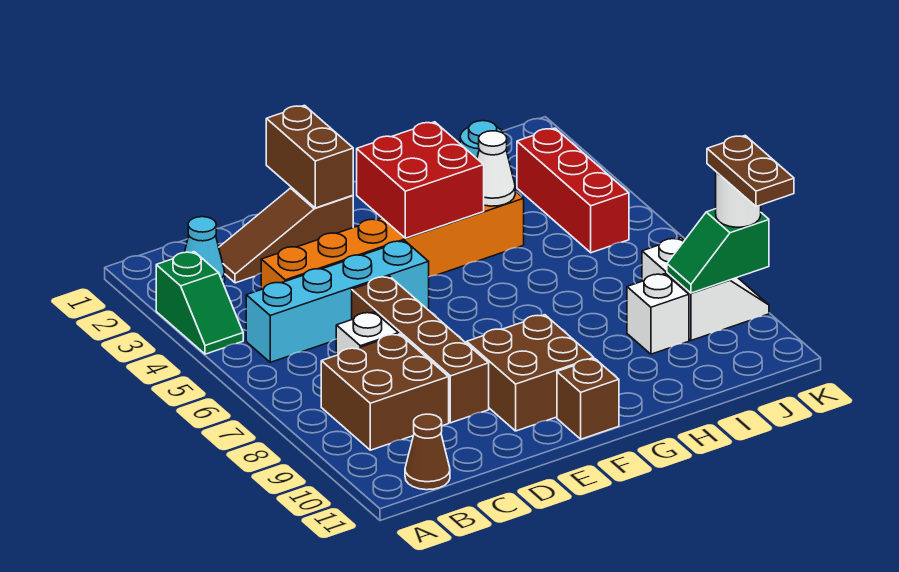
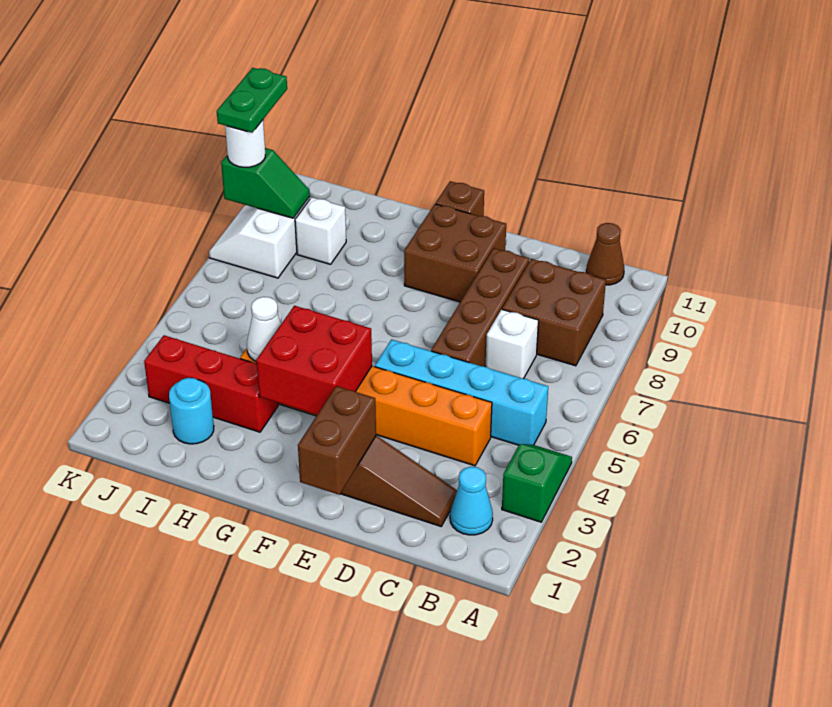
red brick J3:J5 level 1 -> red brick H3:J3 level 1
brown plate K9:K10 level 4 -> green plate K9:K10 level 4

